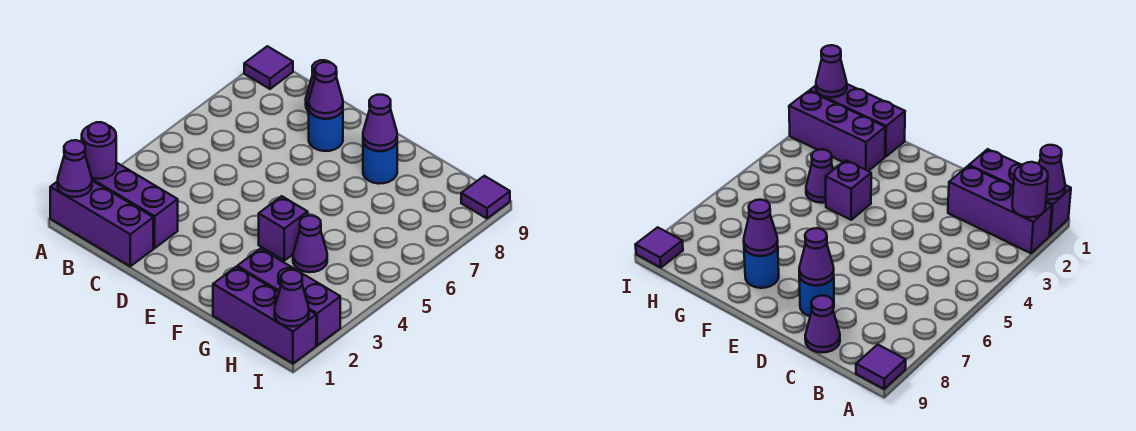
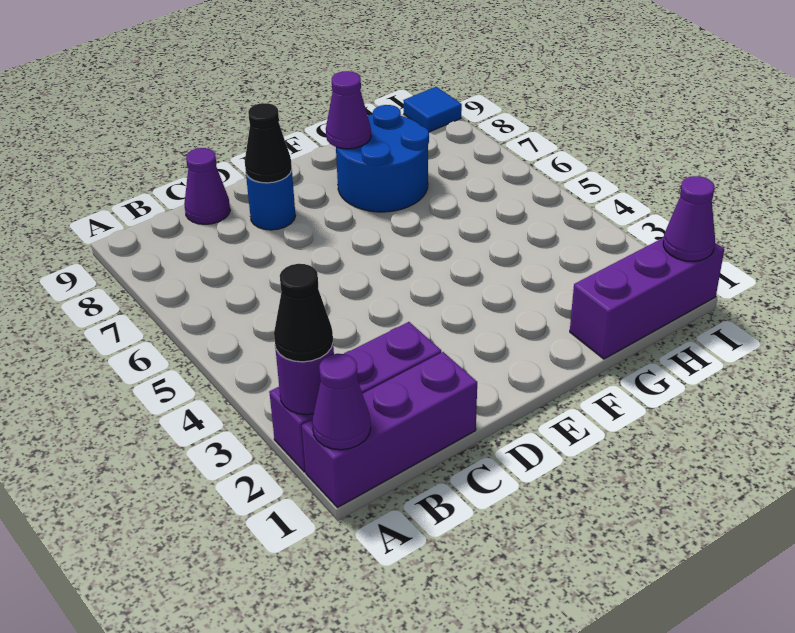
none -> black cone A2 level 3
purple tile A9 level 1 -> none
purple cone D8 level 2 -> black cone D8 level 2
purple brick F4 level 1 -> none
blue round brick F8 level 1 -> blue round brick F7:G8 level 1
purple brick G2:I2 level 1 -> none
purple cone G4 level 1 -> none
purple tile I9 level 1 -> blue tile I9 level 1

